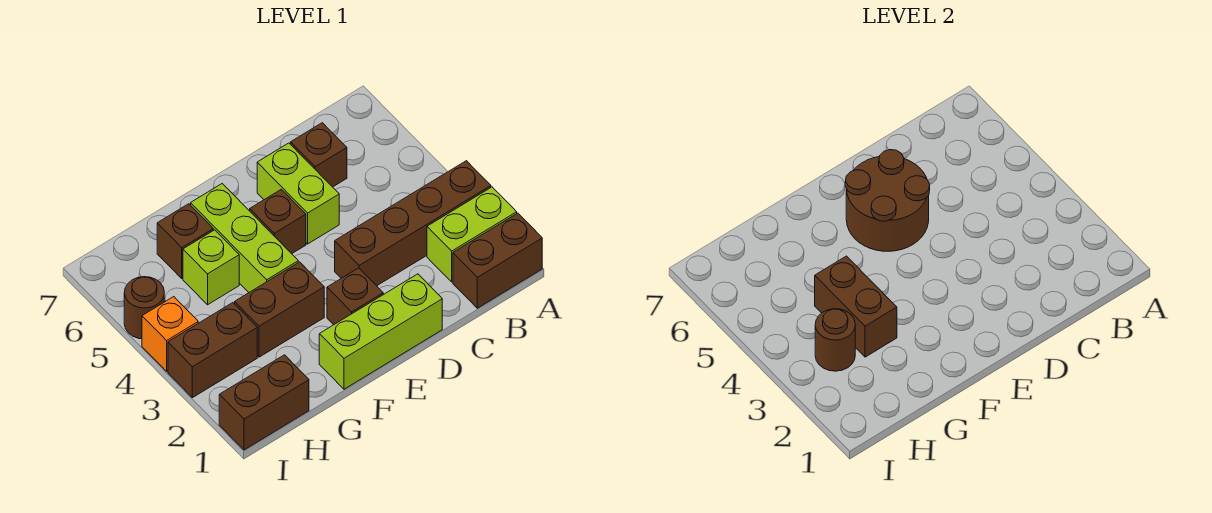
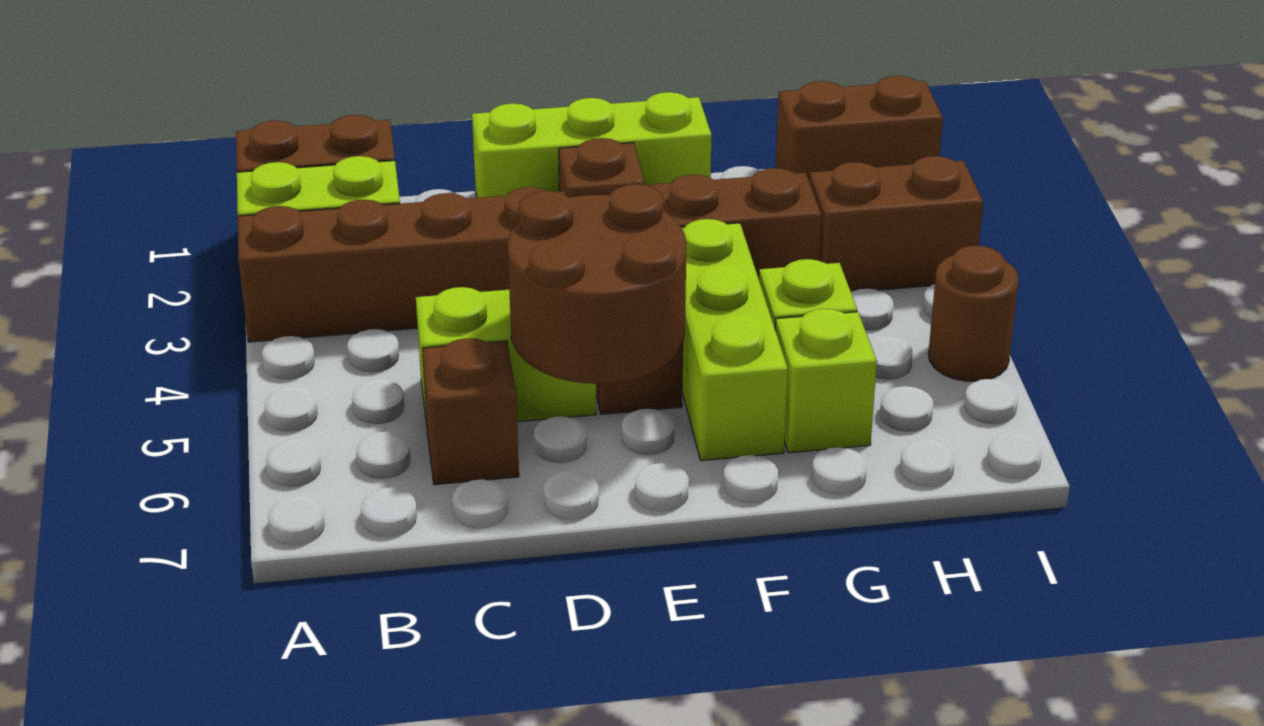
lime brick D5:D6 level 1 -> lime brick C5:D5 level 1
brown brick G3:G4 level 2 -> none
brown brick G6 level 1 -> lime brick G6 level 1
brown round brick H3 level 2 -> none
orange brick I4 level 1 -> none

